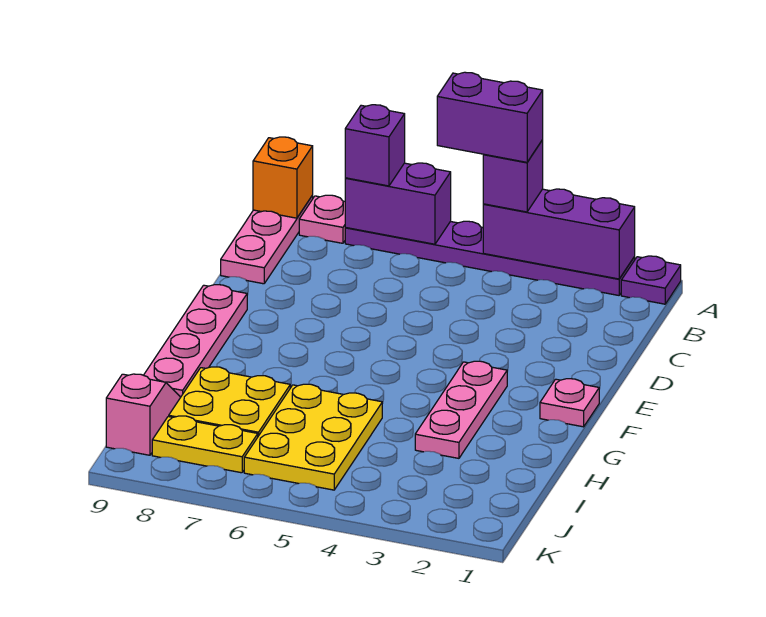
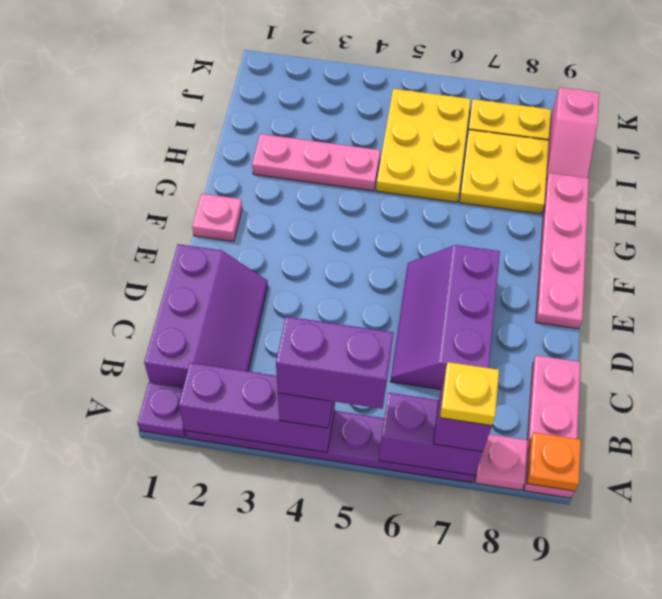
none -> yellow plate A7 level 4
orange brick A9 level 2 -> orange plate A9 level 2
none -> purple slope B1:D2 level 1 top 1
none -> purple slope C6:E7 level 1 top 7
pink plate F3:H3 level 1 -> pink plate H2:H4 level 1

